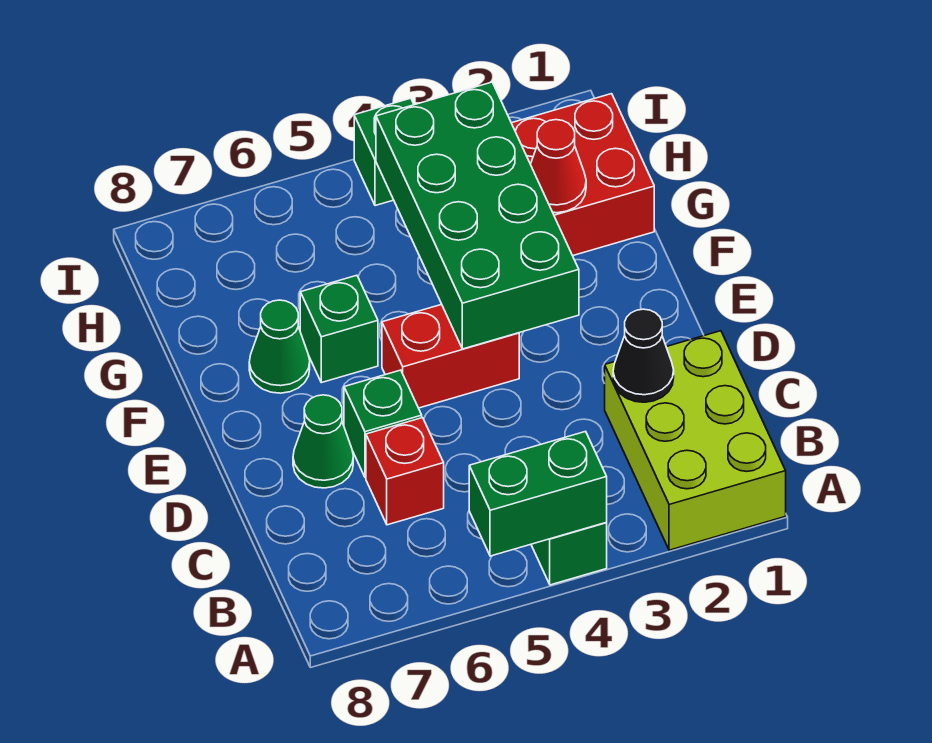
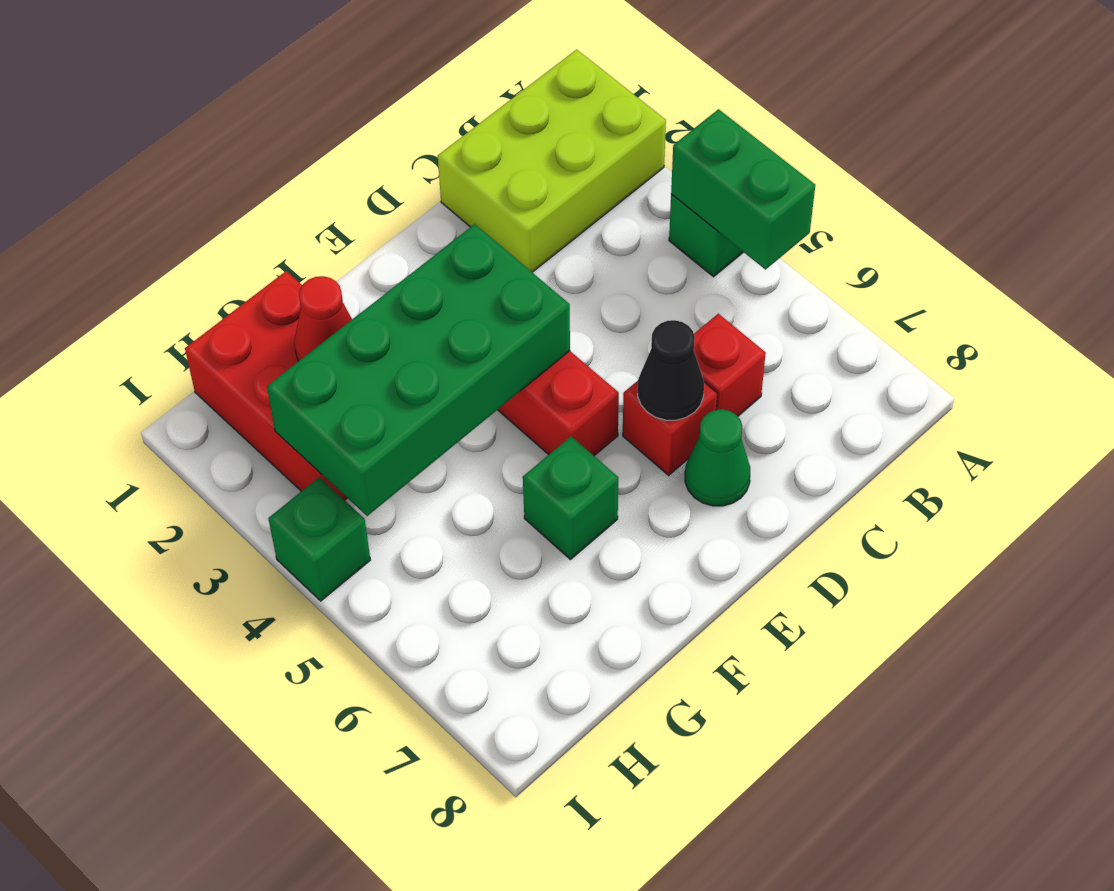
black cone C2 level 2 -> black cone D6 level 2
green brick D6 level 1 -> red brick D6 level 1
green cone F7 level 1 -> none

